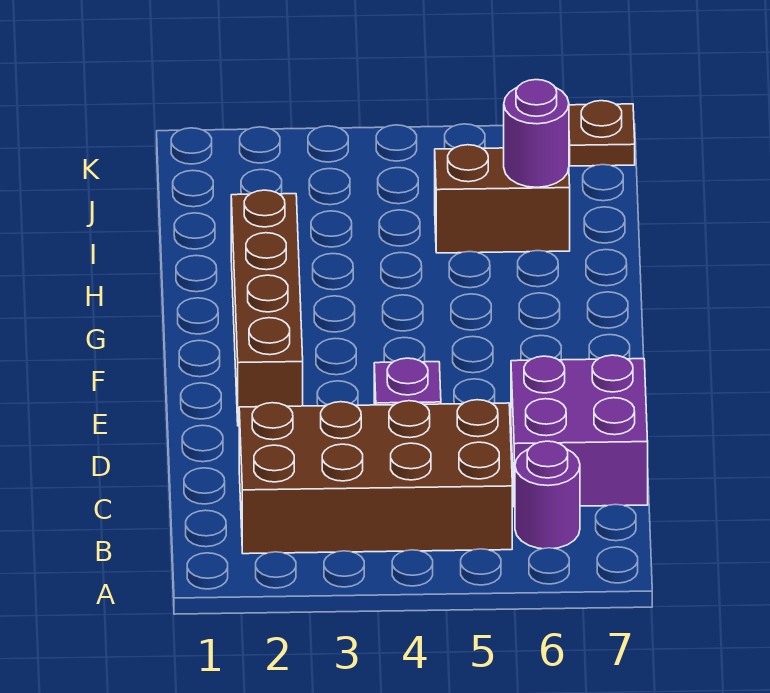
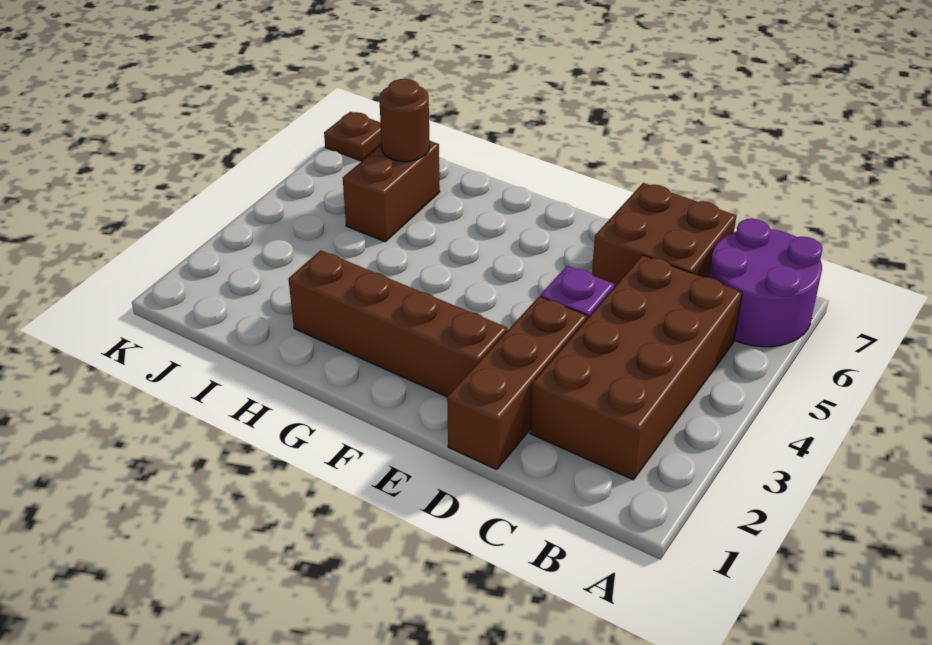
purple round brick B6 level 1 -> purple round brick A6:B7 level 1
purple brick C6:D7 level 1 -> brown brick C6:D7 level 1
none -> brown brick D1:D3 level 1
purple round brick I6 level 2 -> brown round brick I6 level 2

